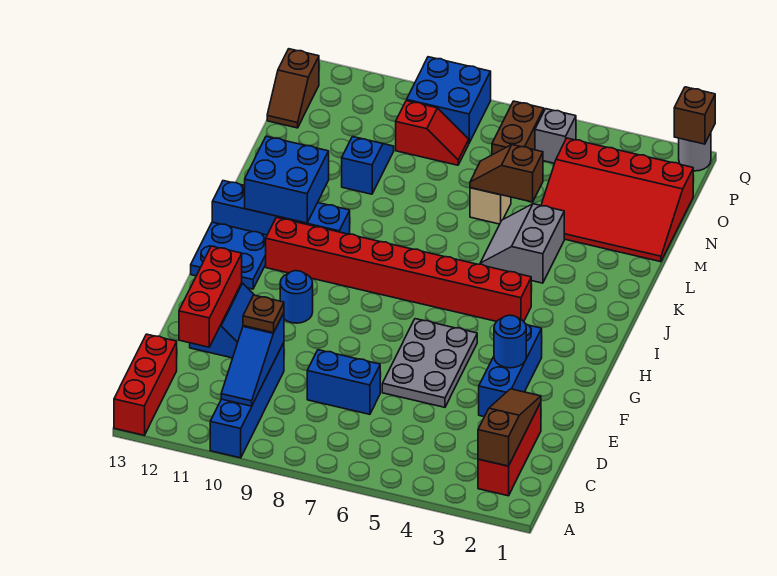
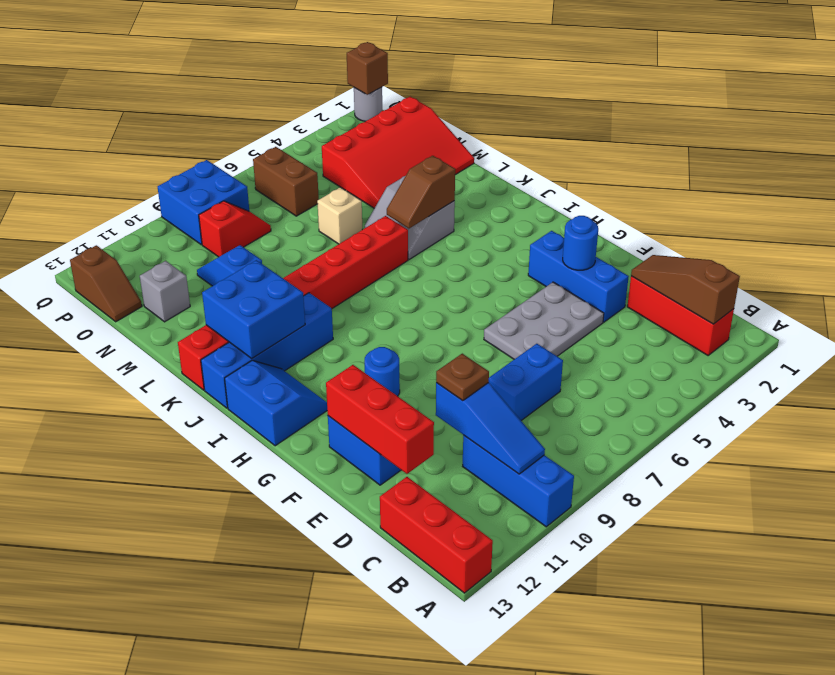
blue brick A10:D10 level 1 -> blue brick A10:C10 level 1
grey plate E5:G6 level 1 -> grey plate E4:F6 level 1
blue plate H12:I13 level 1 -> blue slope H12:I13 level 1 top 13
red brick I4:I11 level 1 -> red brick K6:K13 level 1
brown slope M5:M6 level 2 top 5 -> brown slope K4:K5 level 2 top 4
grey brick P5 level 1 -> grey brick N12 level 1

